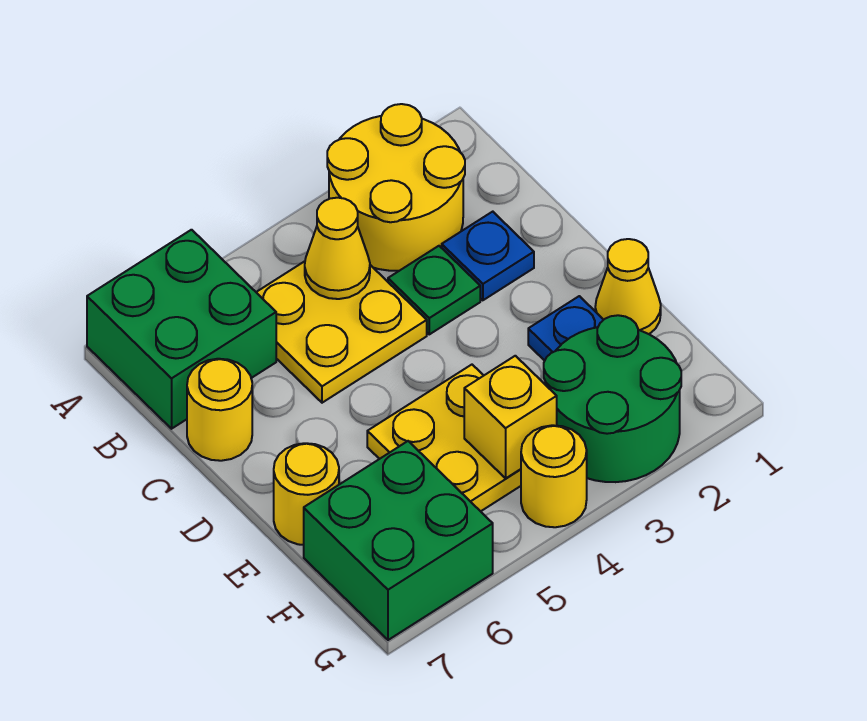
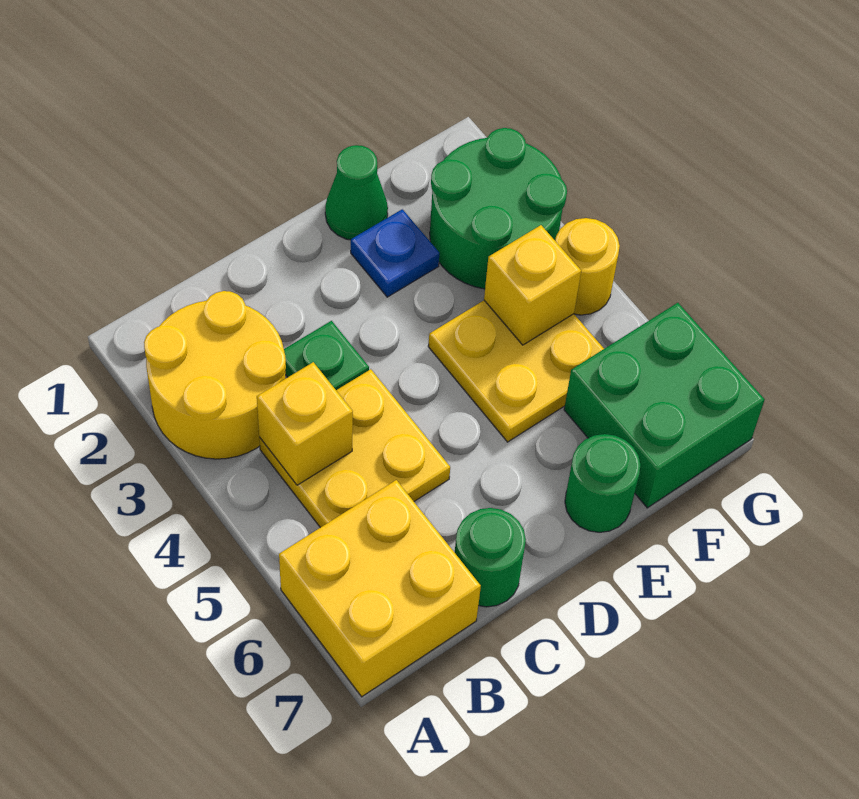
green brick A6:B7 level 1 -> yellow brick A6:B7 level 1
yellow cone B4 level 2 -> yellow brick B4 level 2
blue plate C2 level 1 -> none
yellow round brick C7 level 1 -> green round brick C7 level 1
yellow cone E1 level 1 -> green cone E1 level 1
yellow round brick E7 level 1 -> green round brick E7 level 1

